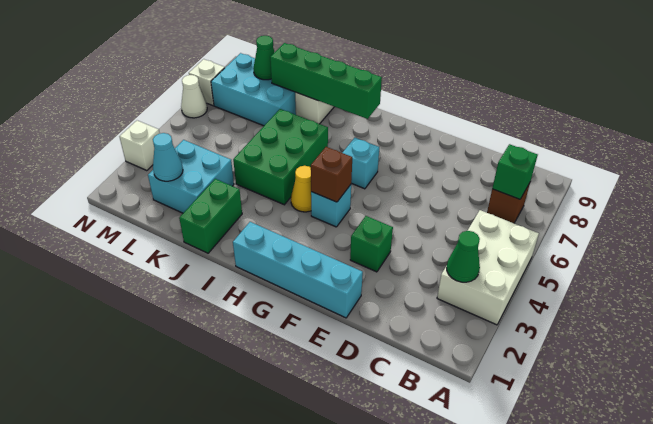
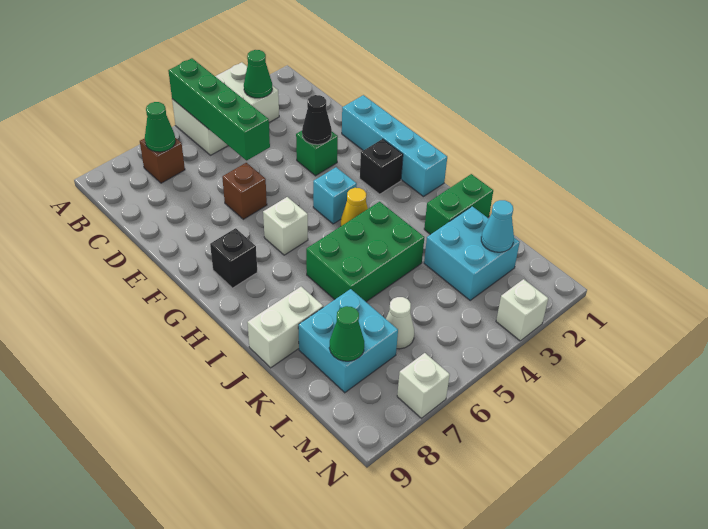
green brick B7 level 2 -> green cone B7 level 2
none -> black cone E3 level 2
none -> black brick G2 level 1
brown brick G4 level 2 -> brown brick E6 level 1
cyan brick G6 level 1 -> white brick G6 level 1
none -> black brick G8 level 1
green brick H8:K8 level 2 -> green brick A5:D5 level 2
cyan brick K7:M8 level 1 -> cyan brick K7:L8 level 1
white cone N6 level 1 -> white cone L6 level 1

